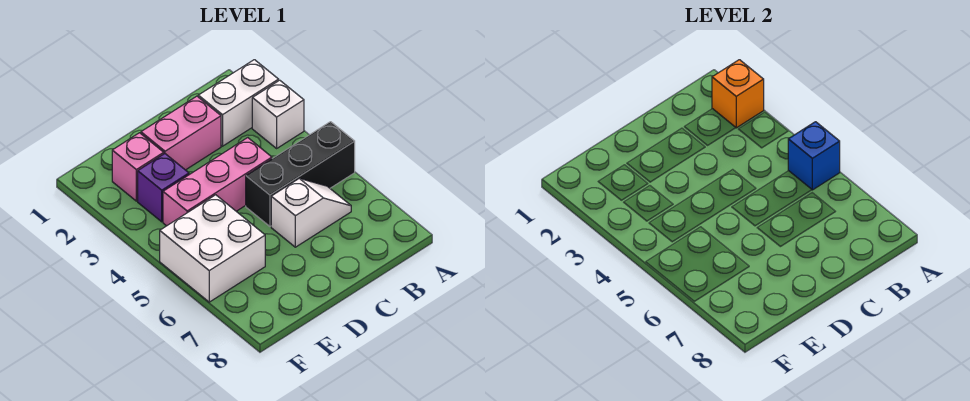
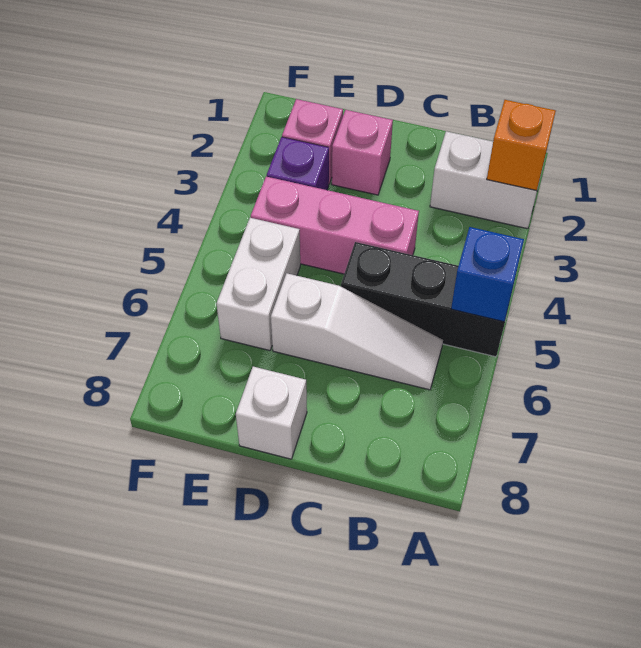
white brick A3 level 1 -> white brick D8 level 1
white slope B6:C6 level 1 top C -> white slope B6:D6 level 1 top D
pink brick C2:D2 level 1 -> pink brick D2 level 1
white brick E5:F6 level 1 -> white brick E5:E6 level 1

